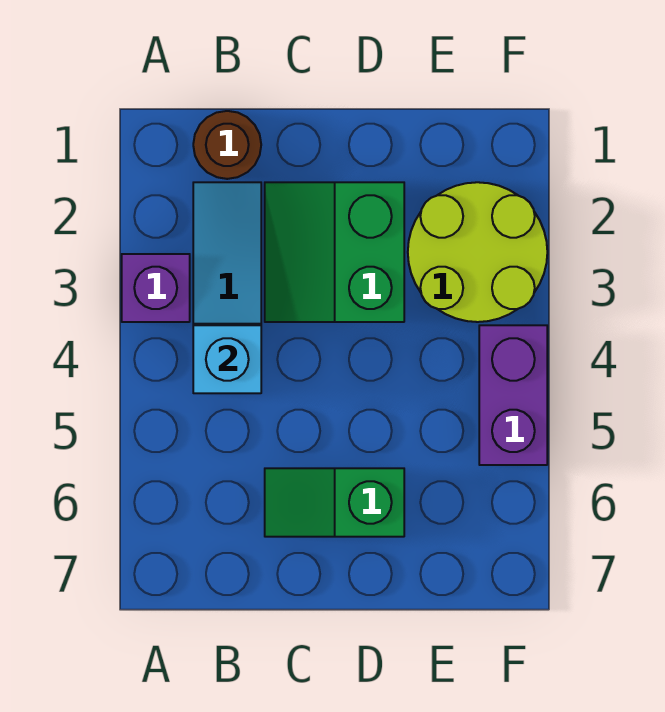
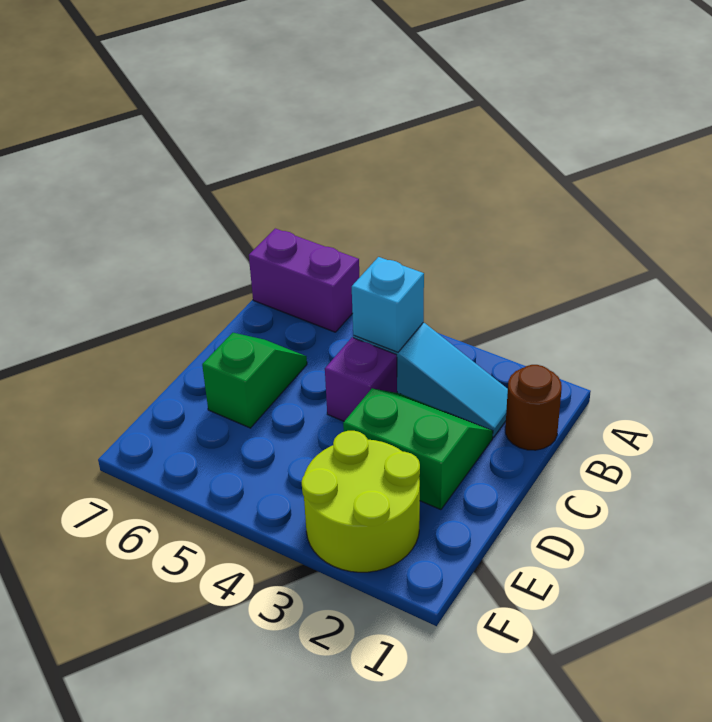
purple brick A3 level 1 -> purple brick C4 level 1
purple brick F4:F5 level 1 -> purple brick A6:A7 level 1

